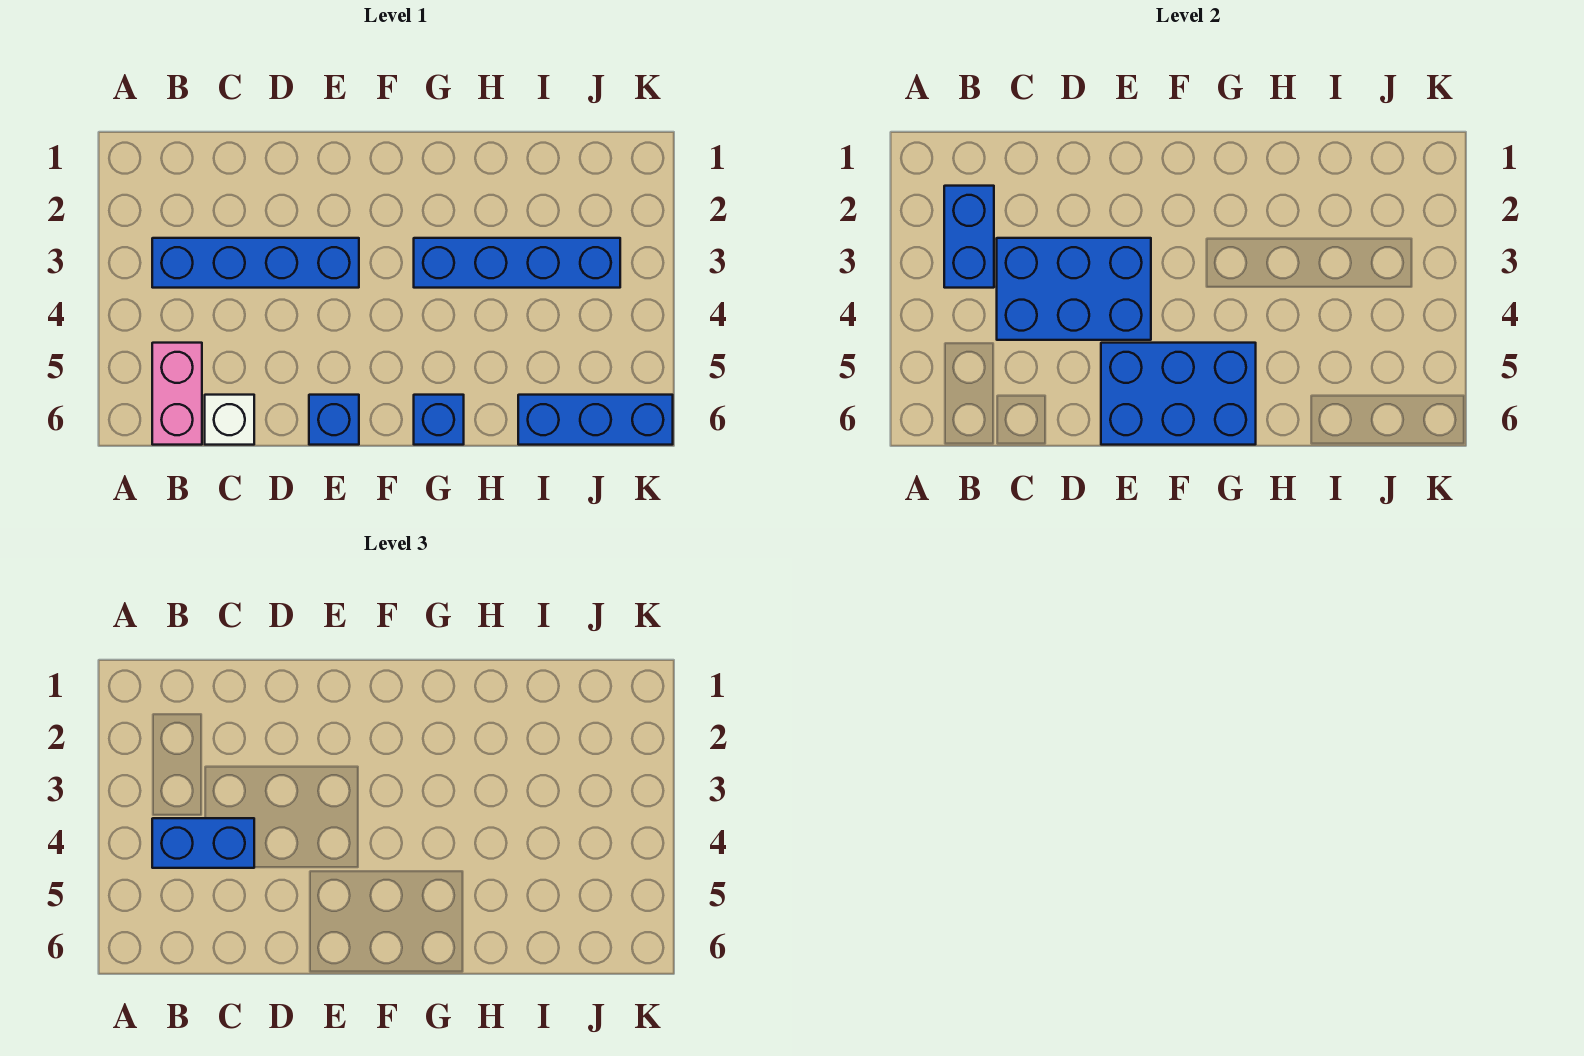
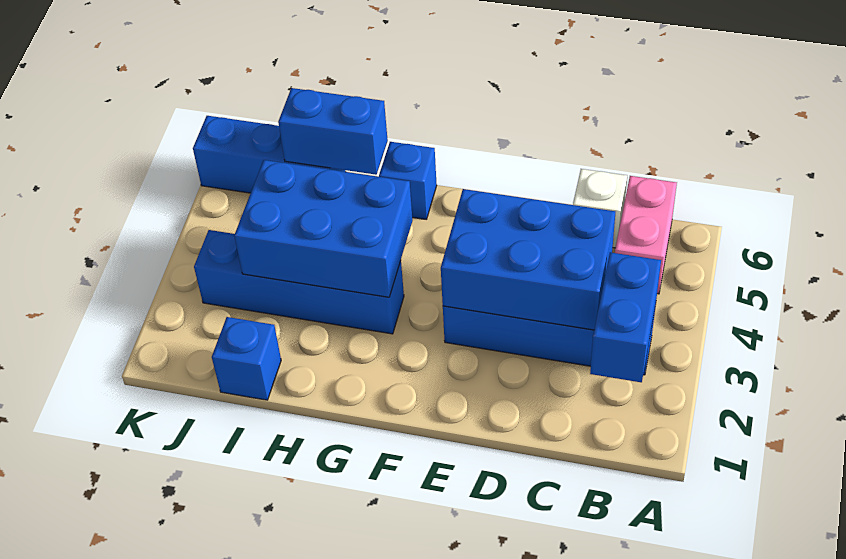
blue brick B4:C4 level 3 -> blue brick H6:I6 level 2
blue brick E5:G6 level 2 -> blue brick G3:I4 level 2
blue brick E6 level 1 -> blue brick I1 level 1

